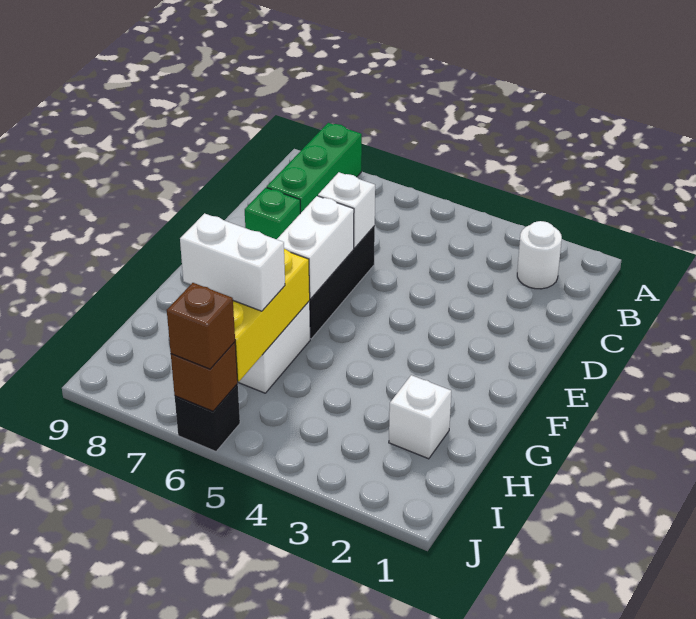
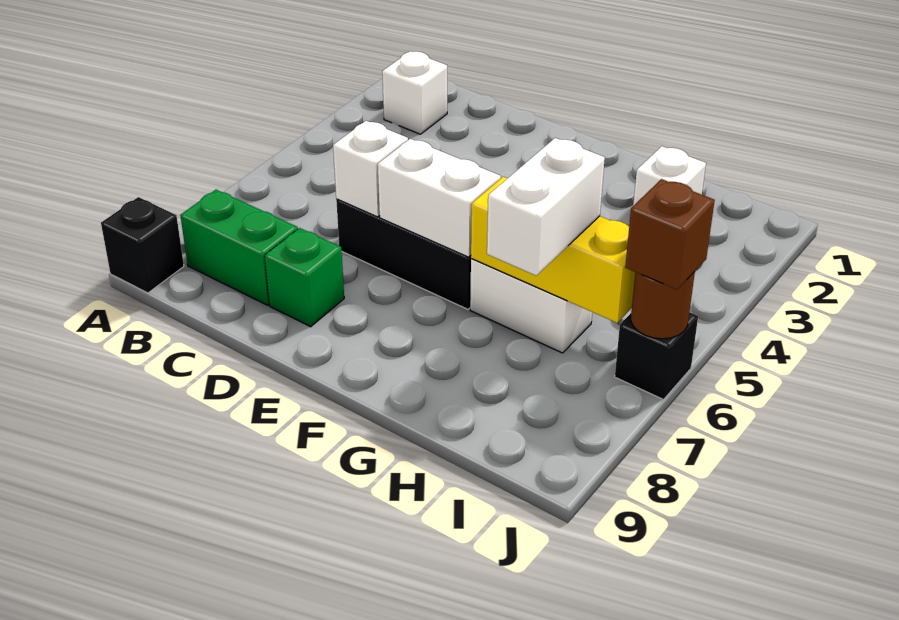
green brick A8:C8 level 1 -> green brick B8:C8 level 1
none -> black brick A9 level 1
white round brick B2 level 1 -> white brick B2 level 1
brown brick J6 level 2 -> brown round brick J6 level 2

